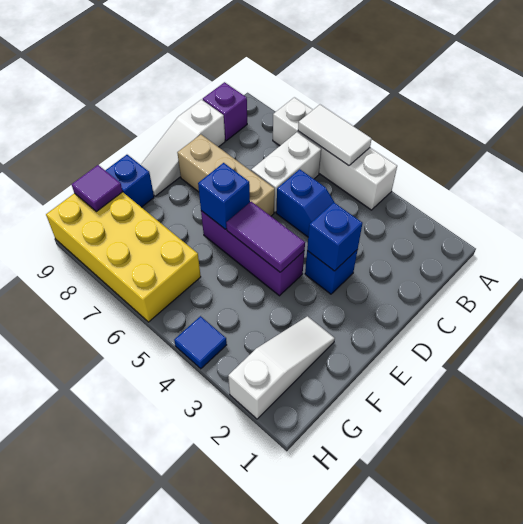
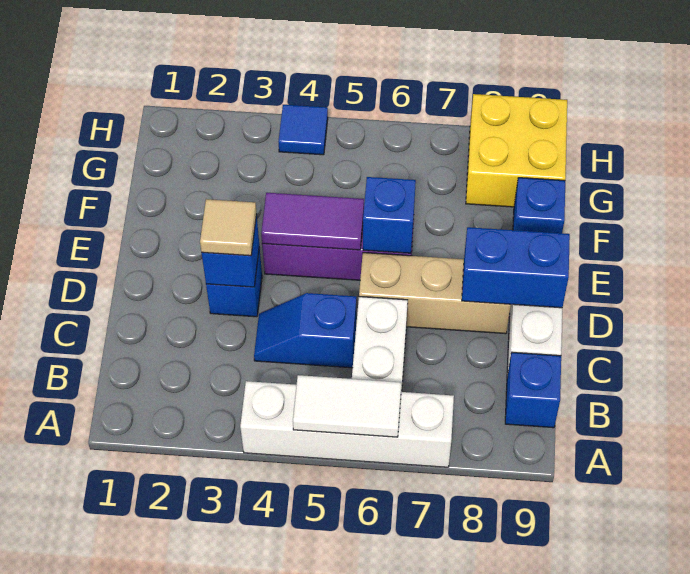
purple brick B9 level 1 -> blue brick B9 level 1
none -> tan tile D3 level 3
none -> blue brick D8:D9 level 2
white slope F2:H2 level 1 top H -> none
yellow brick G6:H9 level 1 -> yellow brick G8:H9 level 1
purple tile G9 level 2 -> none

